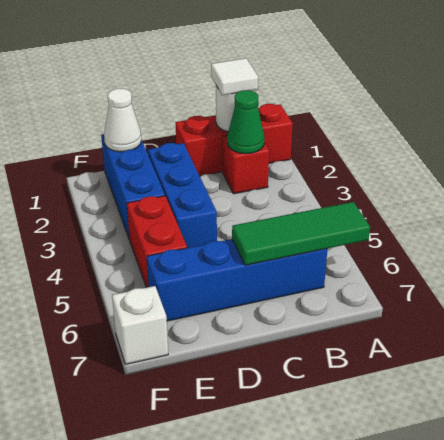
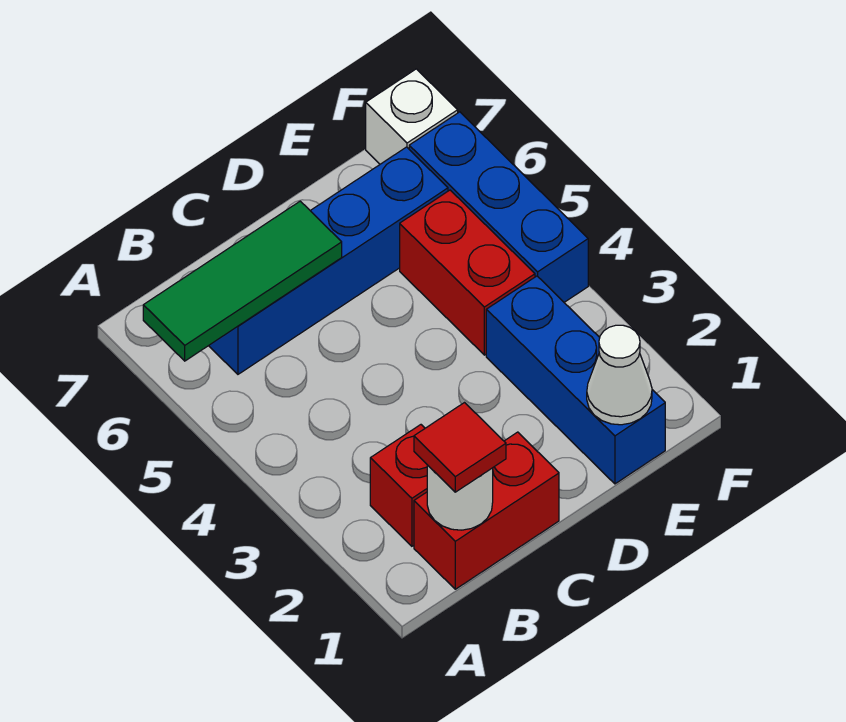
red brick A1:C1 level 1 -> red brick B1:C1 level 1
white tile B1 level 3 -> red tile B1 level 3
green cone B2 level 2 -> none
blue brick D2:D4 level 1 -> blue brick F4:F6 level 1

